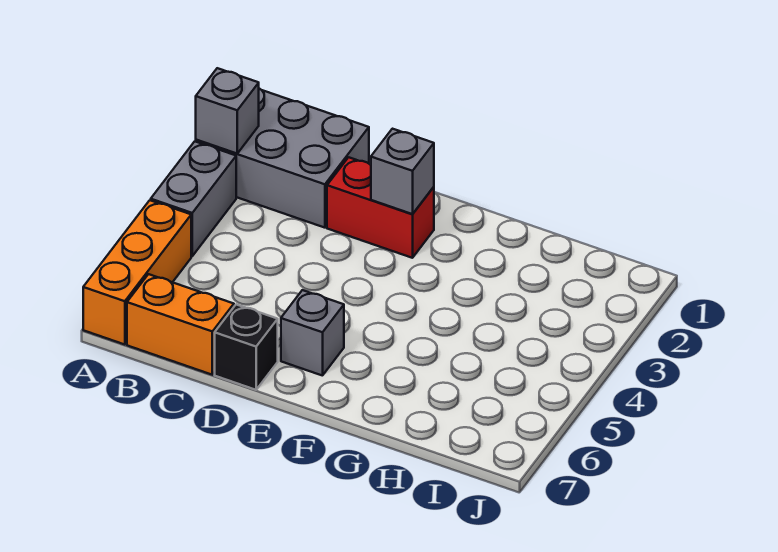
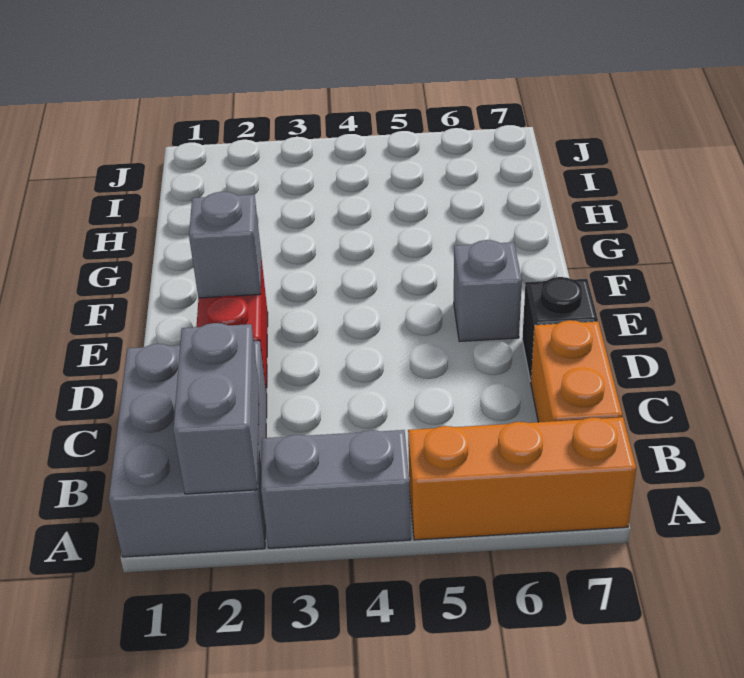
grey brick A2 level 2 -> grey brick A2:B2 level 2

